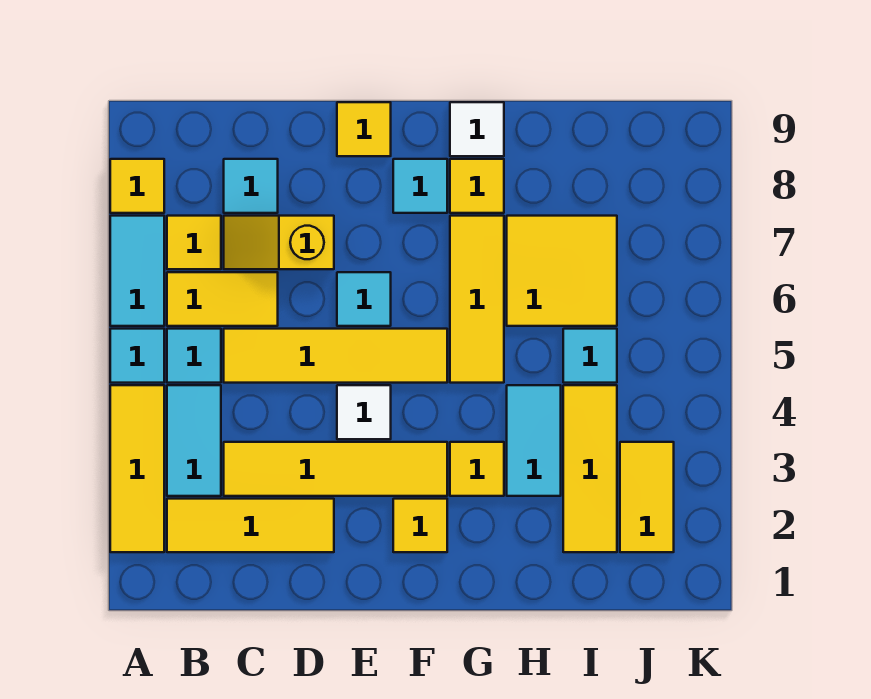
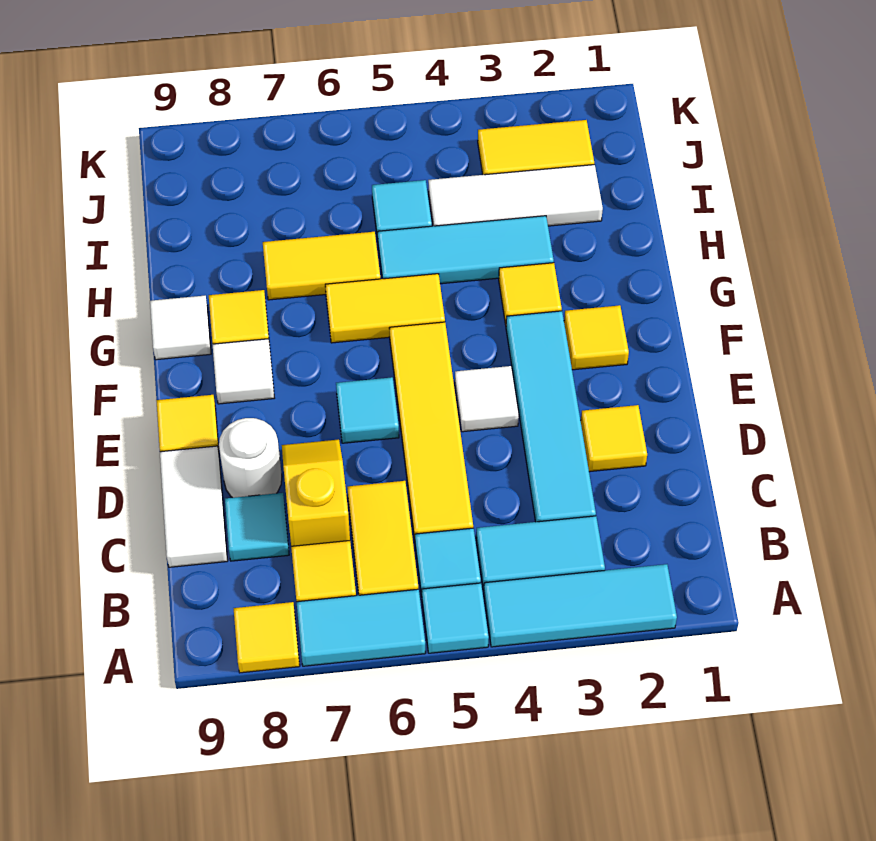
yellow tile A2:A4 level 1 -> cyan tile A2:A4 level 1
yellow tile B2:D2 level 1 -> yellow tile D2 level 1
yellow tile C3:F3 level 1 -> cyan tile C3:F3 level 1
yellow slope C7:D7 level 1 top D -> yellow slope C7:D7 level 1 top C
none -> white tile C9:D9 level 1
none -> white round brick D8 level 1
cyan tile F8 level 1 -> white tile F8 level 1
yellow tile G5:G7 level 1 -> yellow tile G5:G6 level 1
cyan tile H3:H4 level 1 -> cyan tile H3:H5 level 1
yellow tile H6:I7 level 1 -> yellow tile H6:H7 level 1
yellow tile I2:I4 level 1 -> white tile I2:I4 level 1

